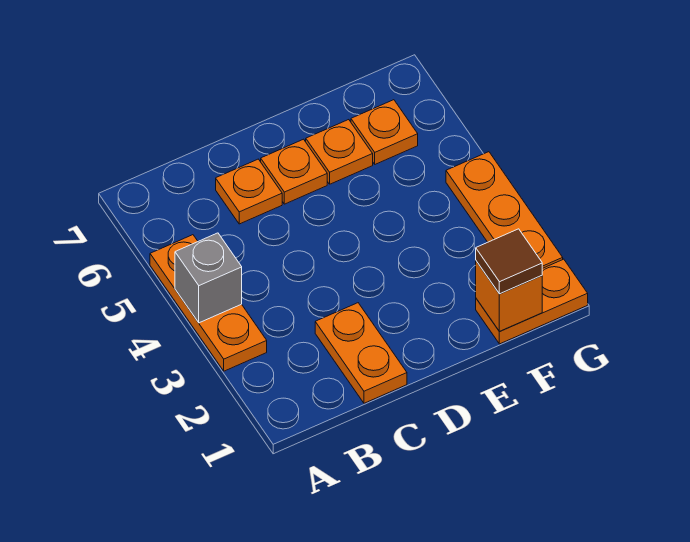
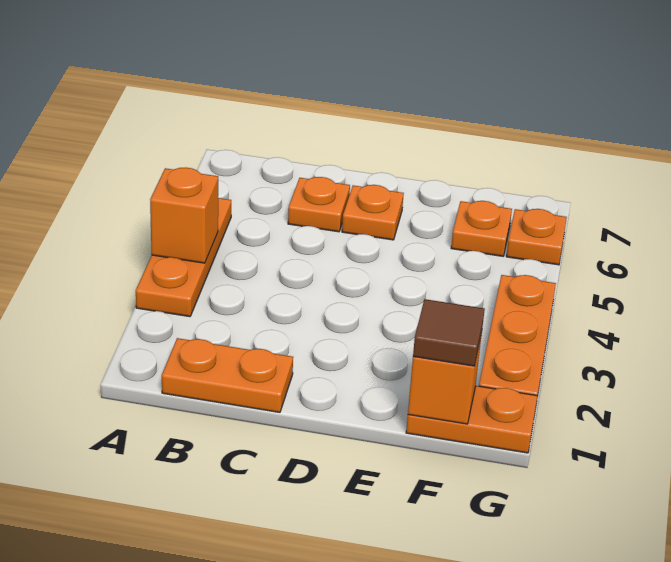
grey brick A4 level 2 -> orange brick A4 level 2
orange plate C1:C2 level 1 -> orange plate B1:C1 level 1
orange plate E6 level 1 -> orange plate G6 level 1

